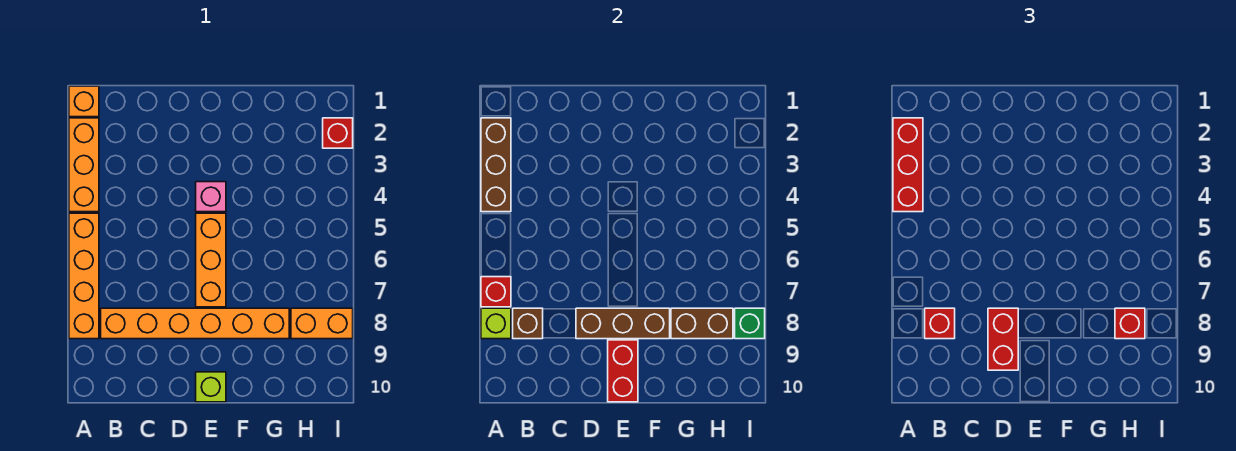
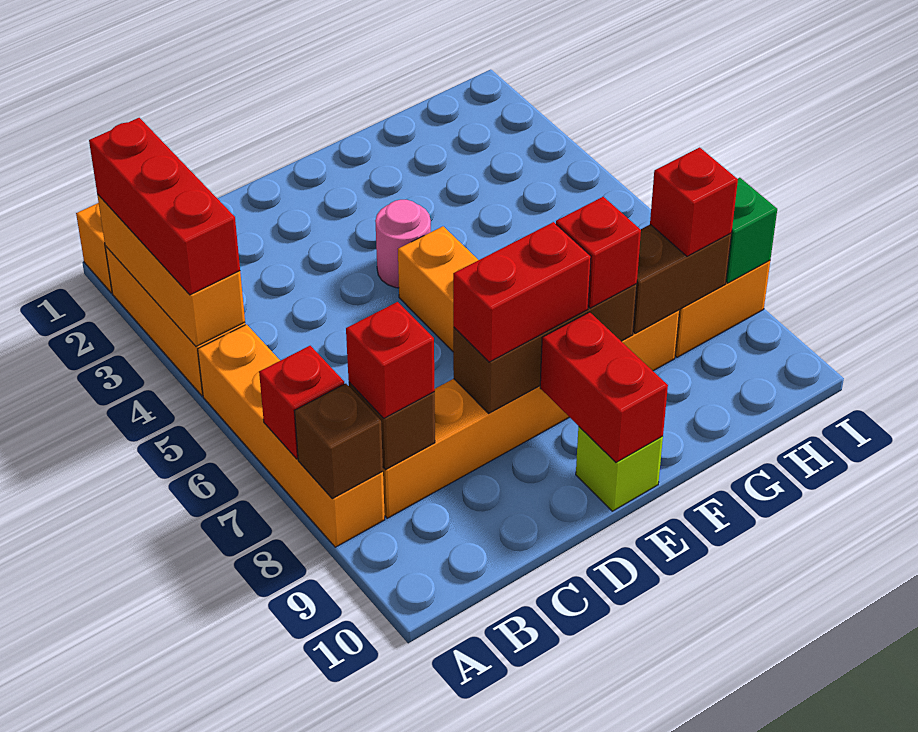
brown brick A2:A4 level 2 -> orange brick A2:A4 level 2
lime brick A8 level 2 -> brown brick A8 level 2
red brick D8:D9 level 3 -> red brick D8:E8 level 3
pink brick E4 level 1 -> pink round brick E4 level 1
red brick I2 level 1 -> red brick F8 level 3

